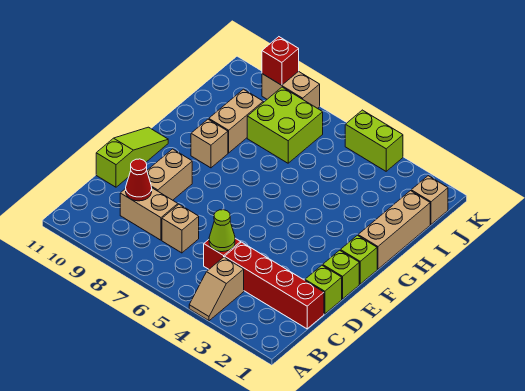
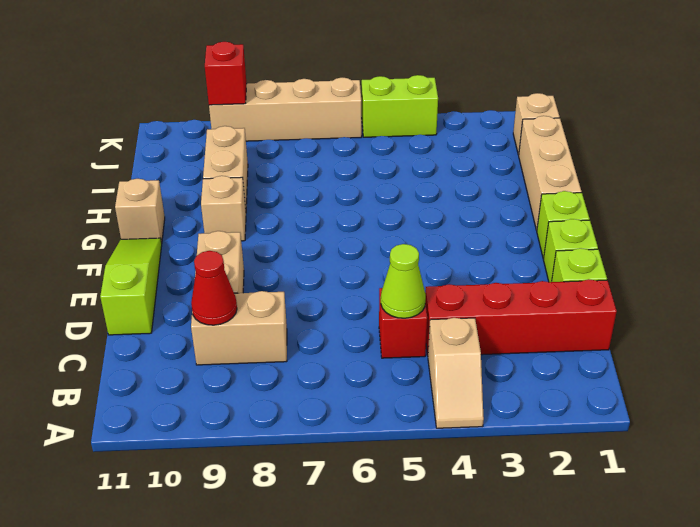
tan brick C7 level 1 -> tan brick G11 level 1
lime brick I7:J8 level 1 -> none
tan brick K8:K9 level 1 -> tan brick K6:K9 level 1

